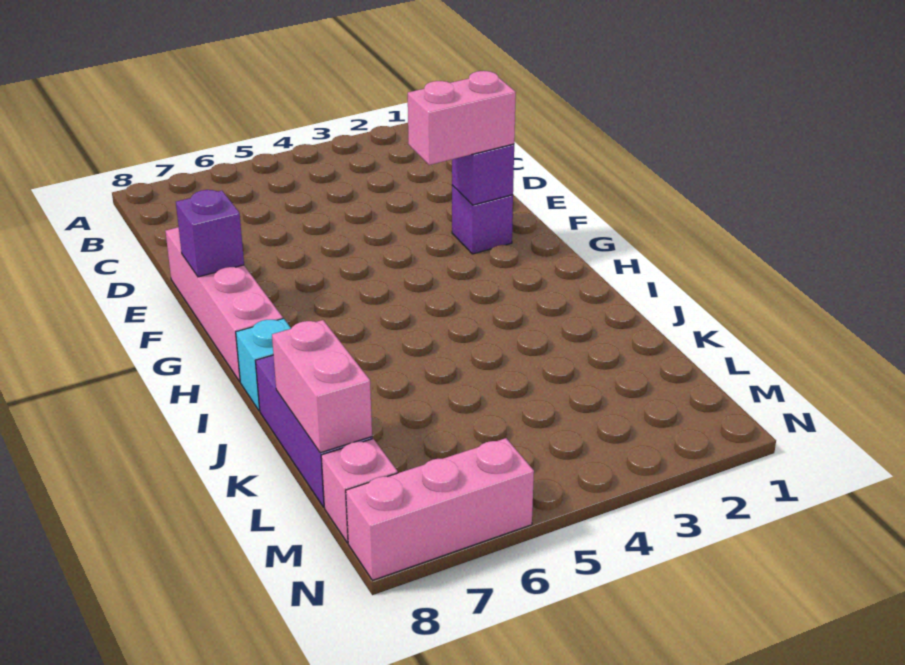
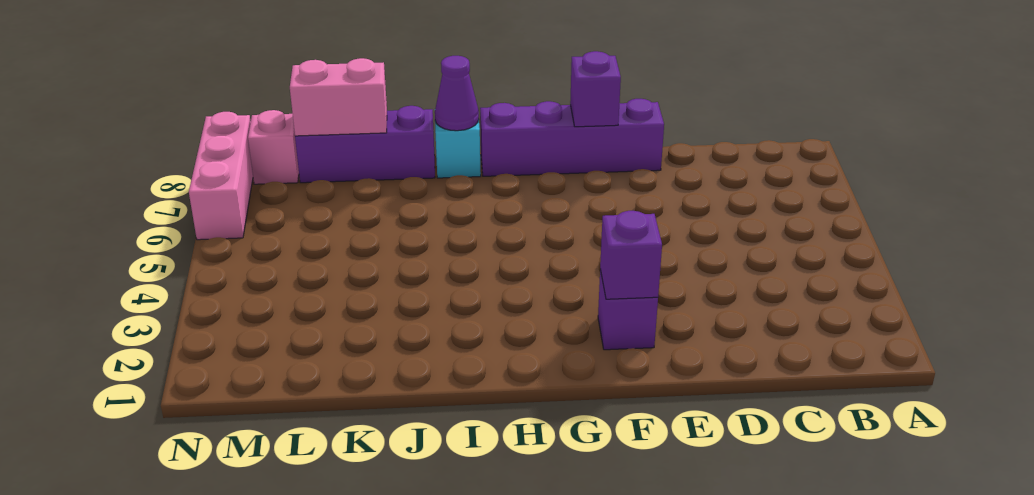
pink brick E8:H8 level 1 -> purple brick E8:H8 level 1
pink brick F2:F3 level 3 -> none
none -> purple cone I8 level 2

